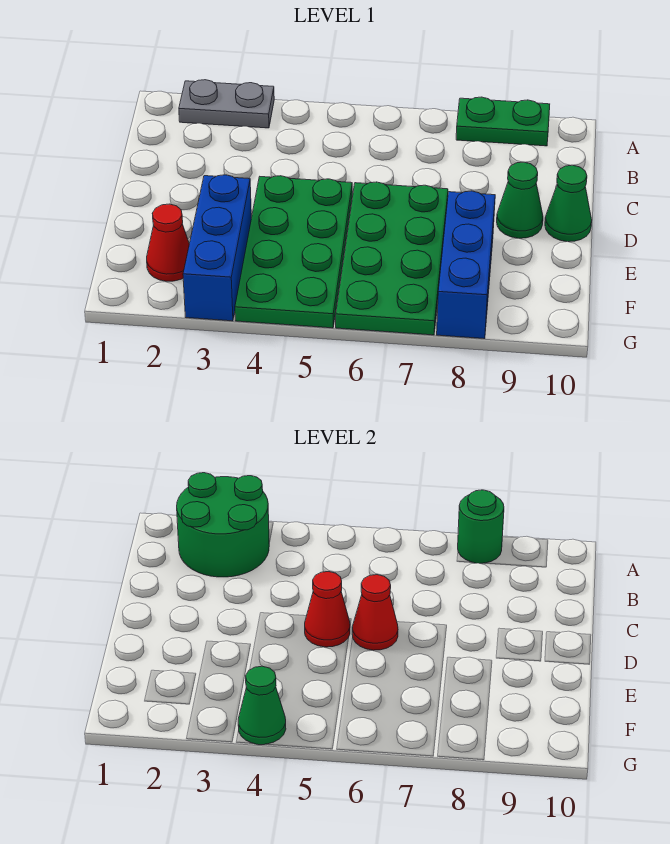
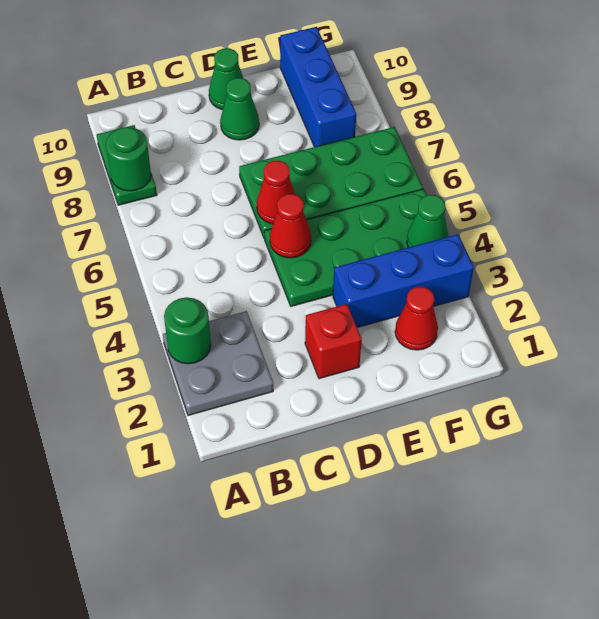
grey plate A2:A3 level 1 -> grey plate A2:B3 level 1
green round brick A2:B3 level 2 -> green round brick A3 level 2
none -> red brick D2 level 1
blue brick E8:G8 level 1 -> blue brick F8:F10 level 1

